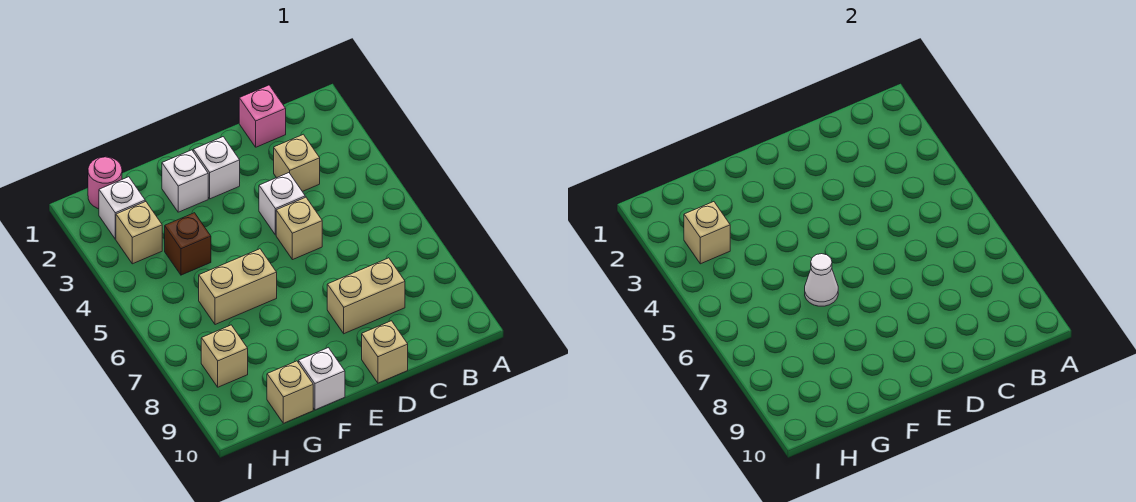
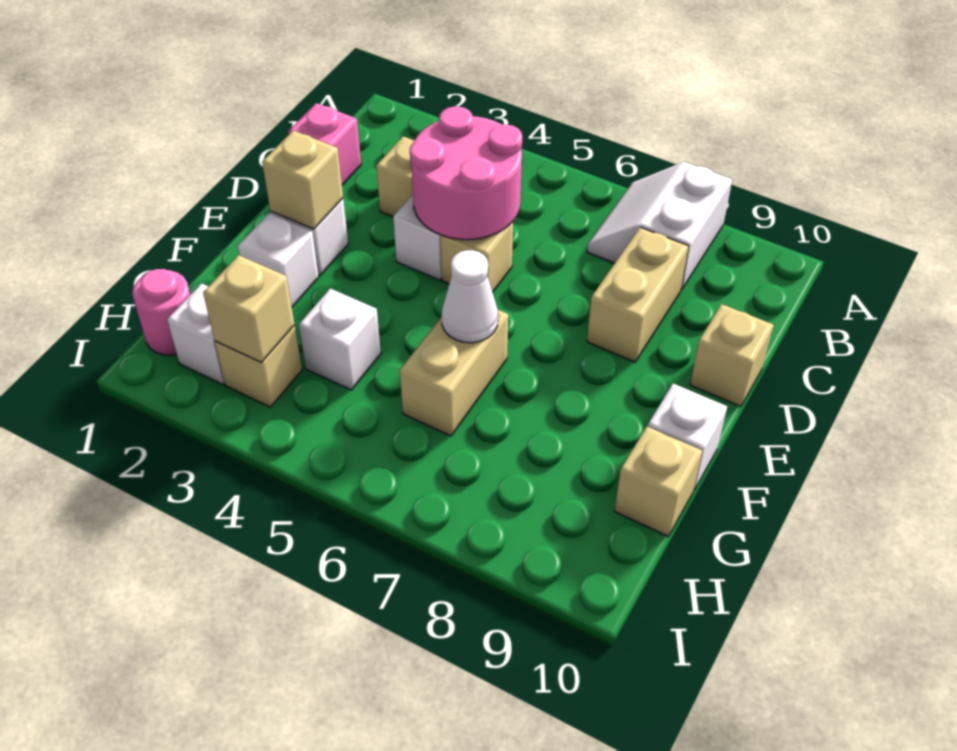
none -> white slope A7:B8 level 1 top 8
none -> pink round brick C4:D5 level 2
brown brick G4 level 1 -> white brick G4 level 1
tan brick H8 level 1 -> tan brick E2 level 2

